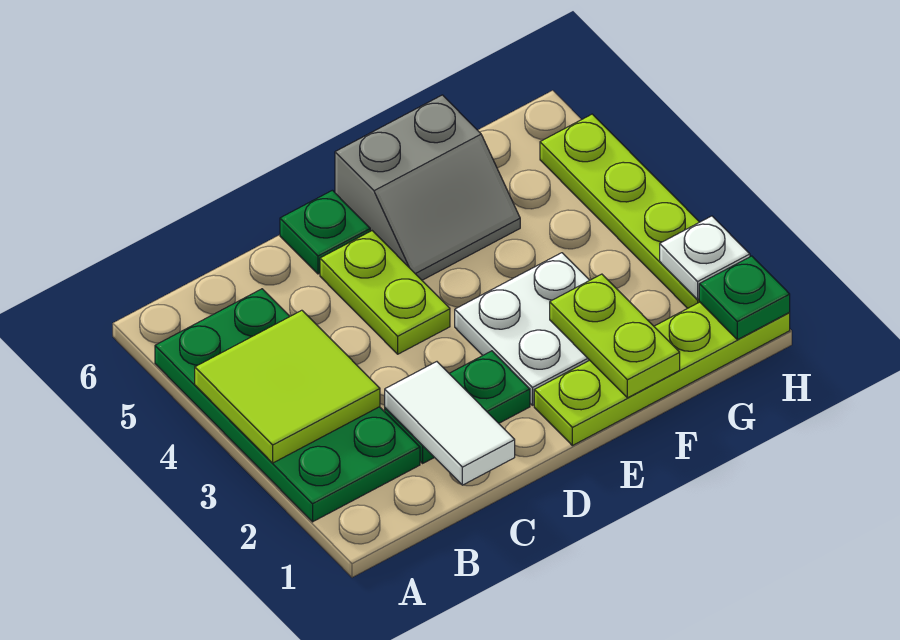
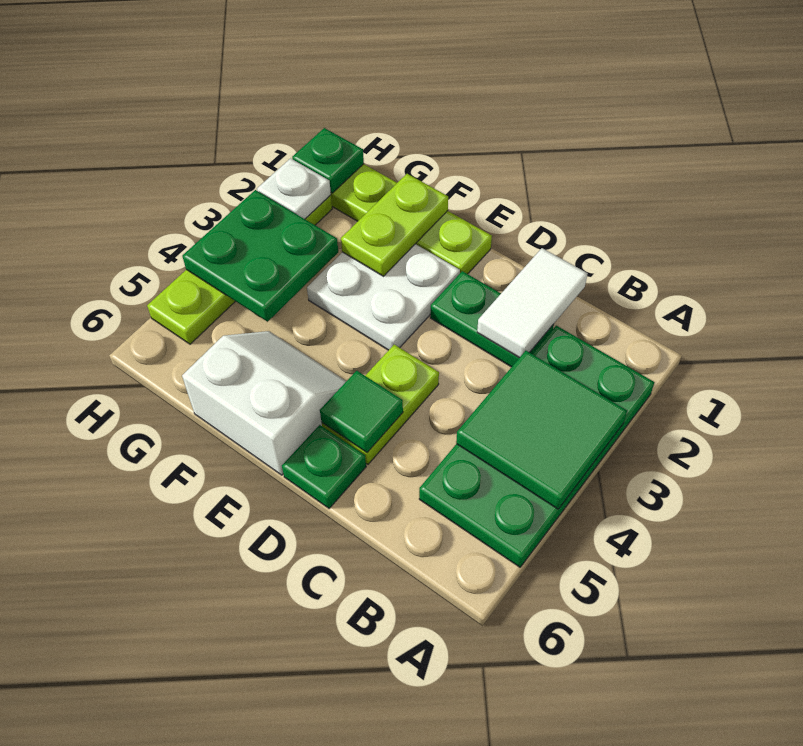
lime tile A3:B4 level 2 -> green tile A3:B4 level 2
none -> green tile D5 level 2
grey slope E5:F6 level 1 top 6 -> white slope E5:F6 level 1 top 6
none -> green plate G3:H4 level 2

